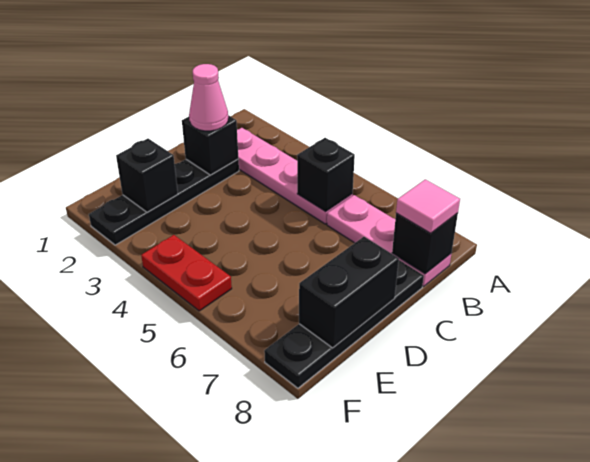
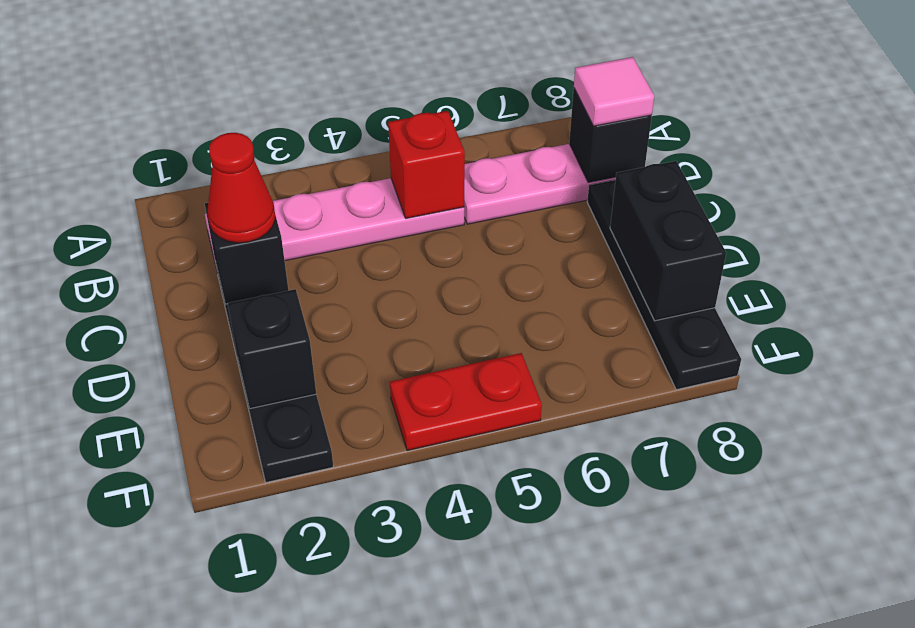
black brick B5 level 2 -> red brick B5 level 2
pink cone C2 level 3 -> red cone C2 level 3

